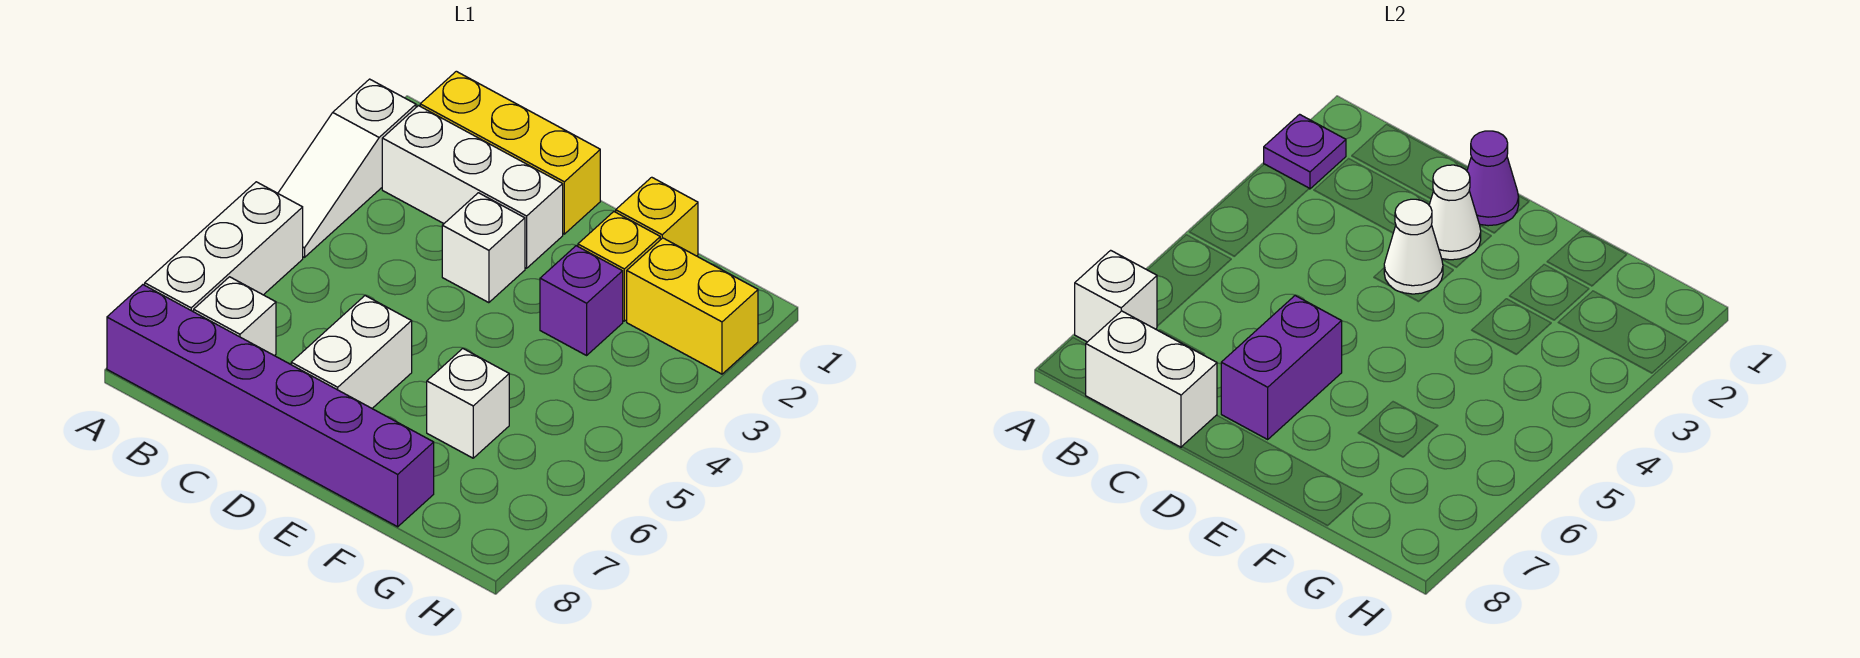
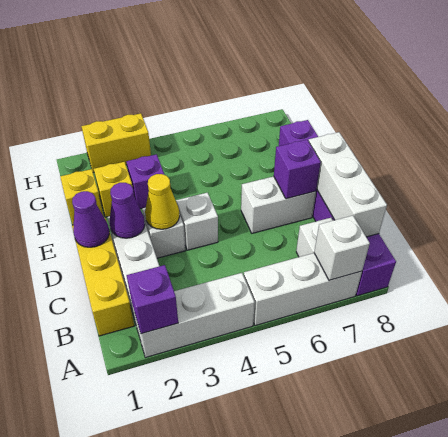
white slope A2:A4 level 1 top 2 -> white brick A2:A4 level 1
purple plate A2 level 2 -> purple brick A2 level 2
white brick B8:C8 level 2 -> white brick B8:D8 level 2
white cone D2 level 2 -> purple cone D2 level 2
white cone D3 level 2 -> yellow cone D3 level 2
purple brick D6:D7 level 2 -> purple brick D7 level 2
white brick F6 level 1 -> white brick D4 level 1
yellow brick G2:H2 level 1 -> yellow brick H2:H3 level 1

